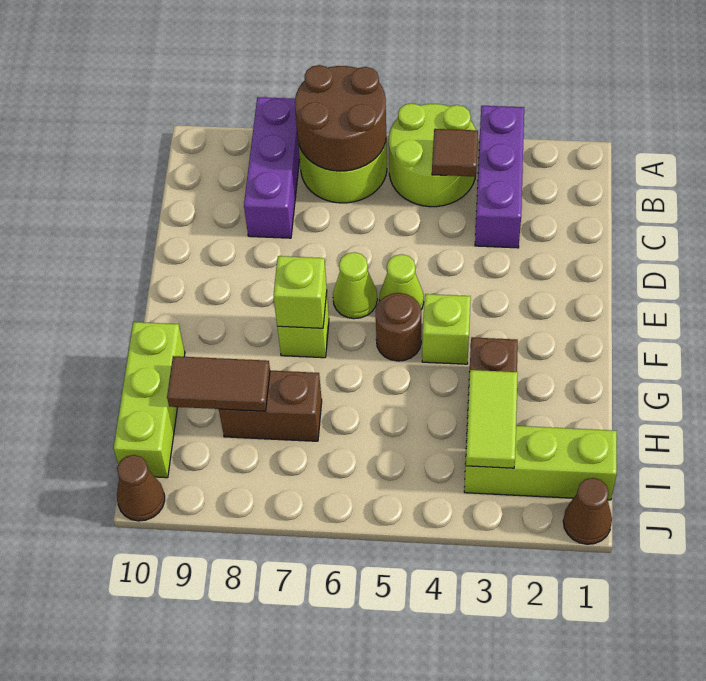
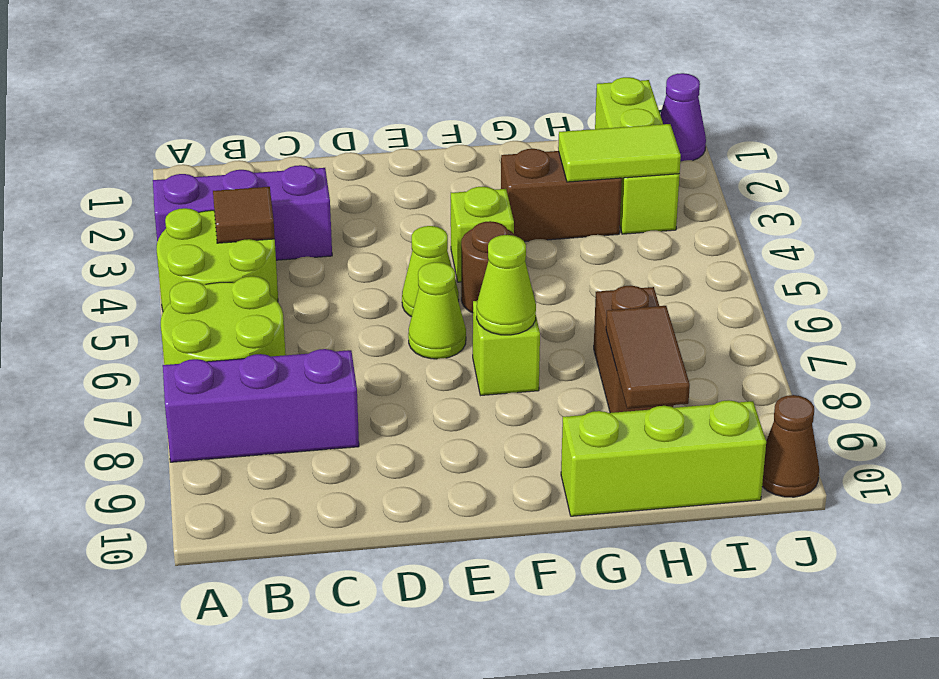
brown round brick A6:B7 level 2 -> none
lime brick F7 level 2 -> lime cone F7 level 2
brown cone J1 level 1 -> purple cone J1 level 1

